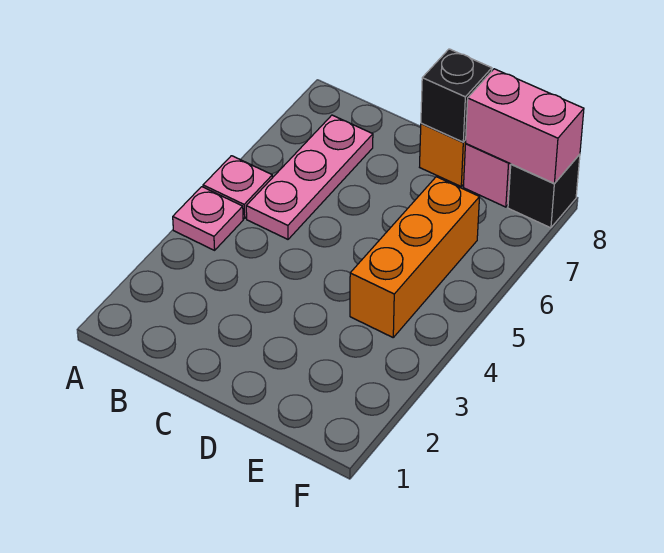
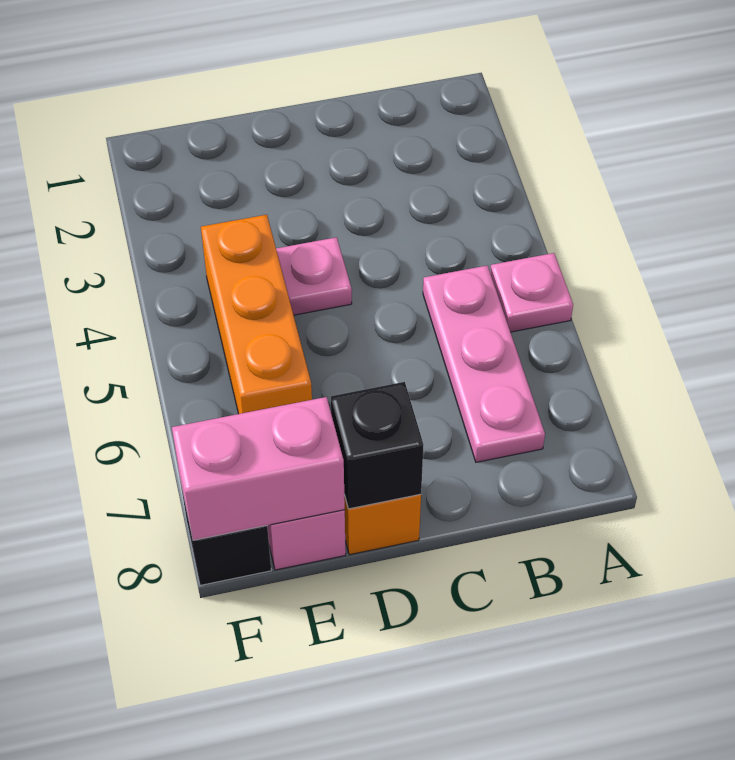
pink plate A4 level 1 -> pink plate D4 level 1

